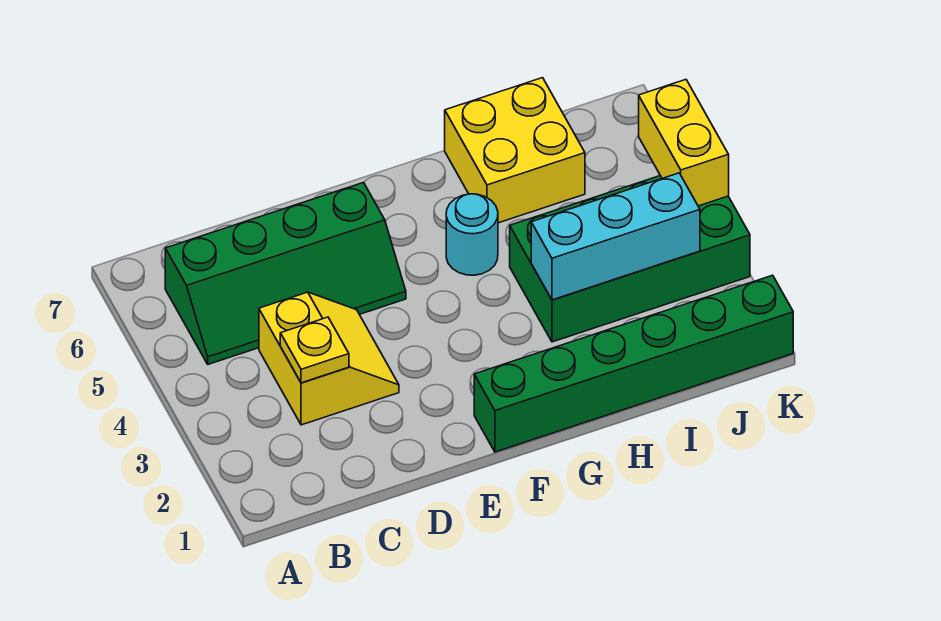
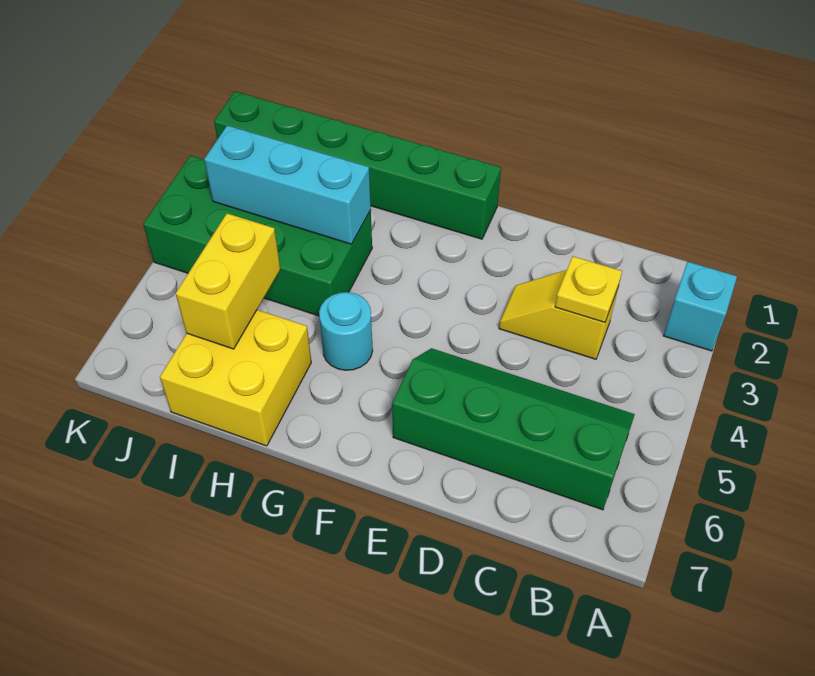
none -> cyan brick A2 level 1
yellow slope C3:D4 level 1 top C -> yellow slope C3:D3 level 1 top C
yellow brick K4:K5 level 2 -> yellow brick I5:I6 level 2

